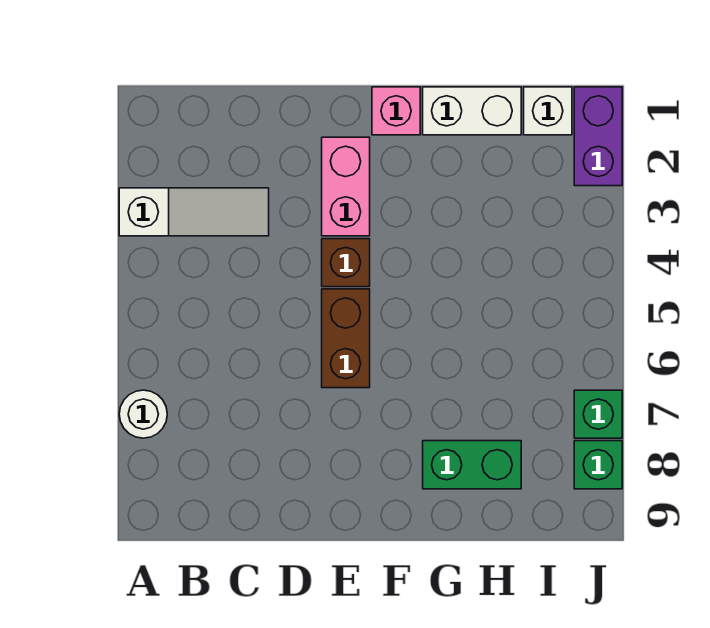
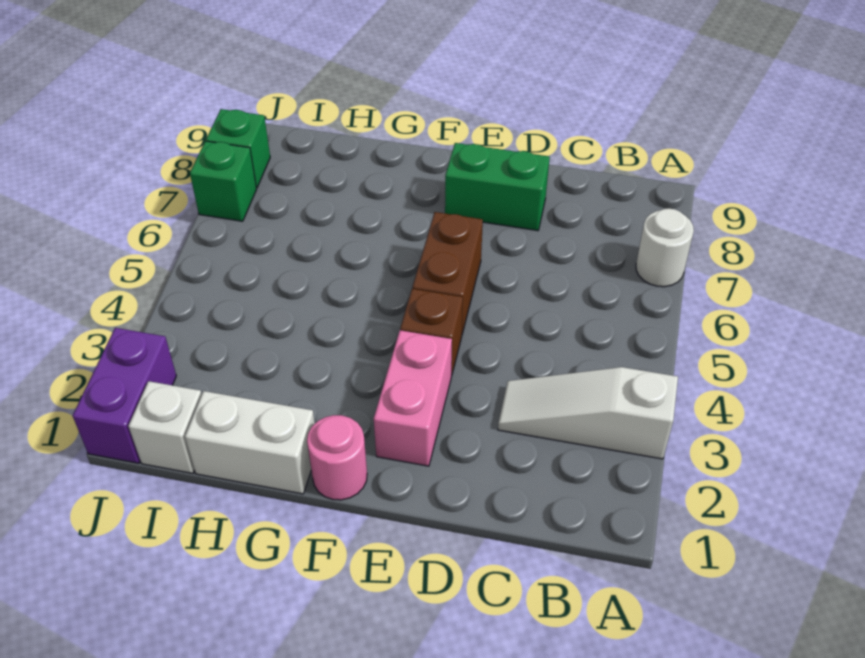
pink brick F1 level 1 -> pink round brick F1 level 1
green brick G8:H8 level 1 -> green brick D8:E8 level 1

